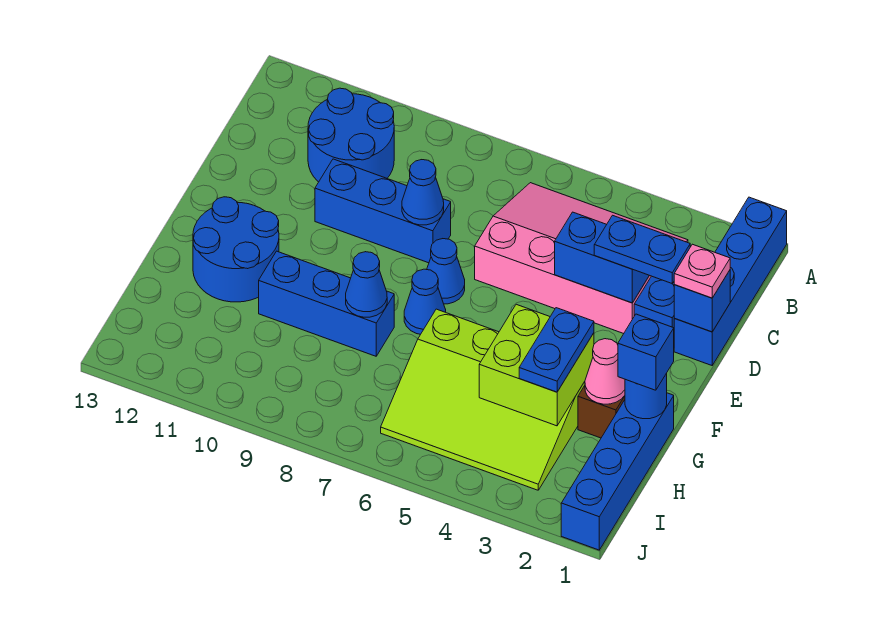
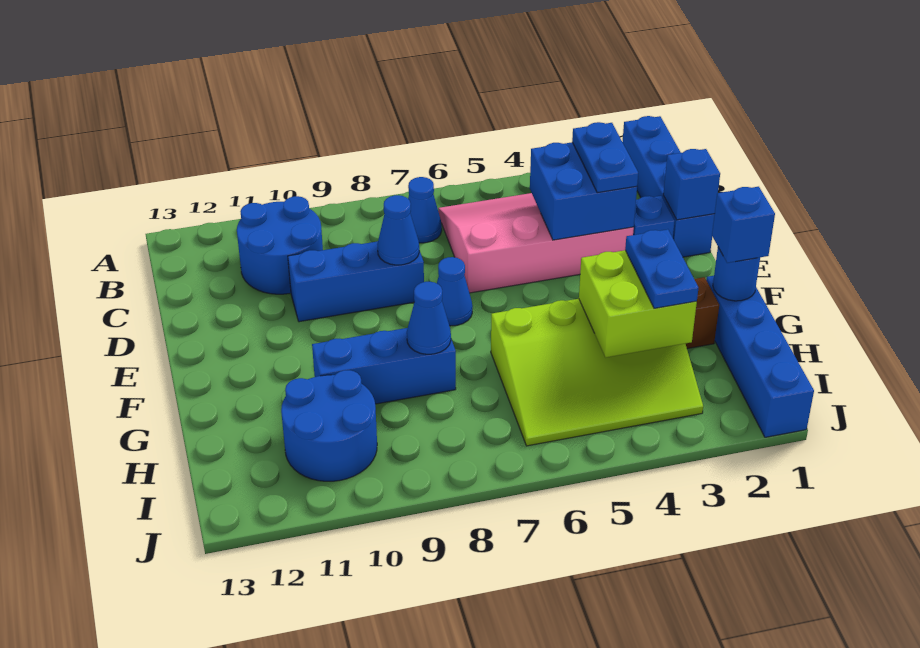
pink plate D1 level 3 -> none
blue plate D2:D3 level 3 -> blue plate C3:D3 level 3
blue brick D3:D4 level 2 -> blue brick C3:D4 level 2
blue cone F7 level 1 -> blue cone B7 level 1
blue round brick F11:G12 level 1 -> blue round brick H10:I11 level 1
pink cone G2 level 2 -> none

